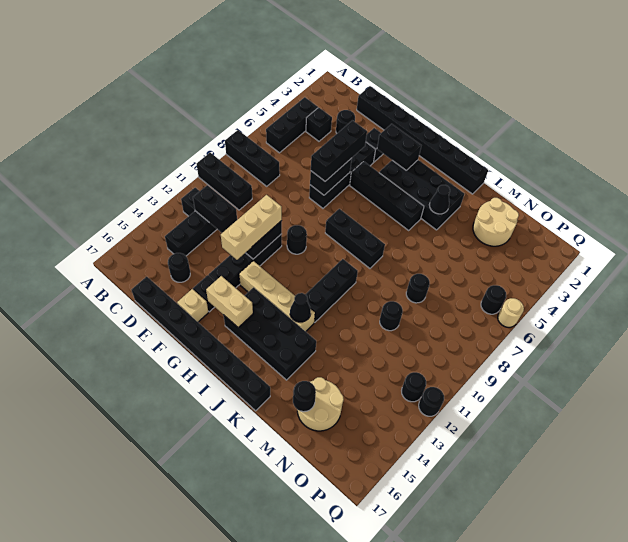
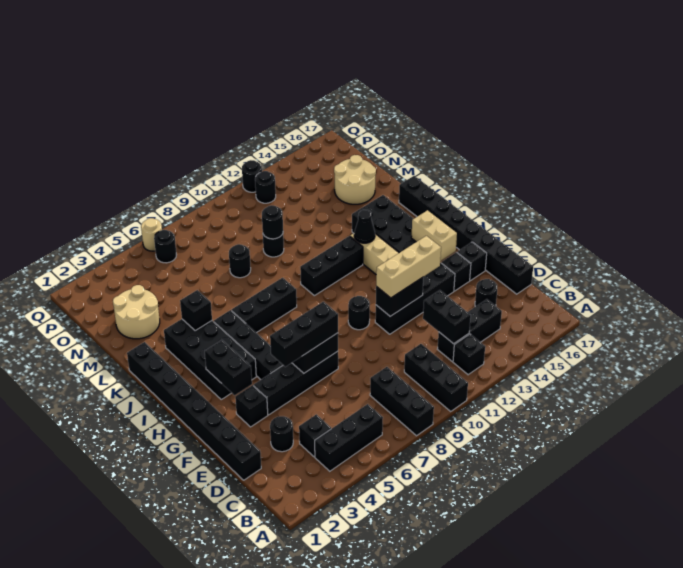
tan brick F16 level 1 -> black brick F16 level 1
black brick H8:J8 level 1 -> black brick J6:J8 level 1
black cone K4 level 2 -> black brick K4 level 2
black round brick M16 level 2 -> black round brick M10 level 2

